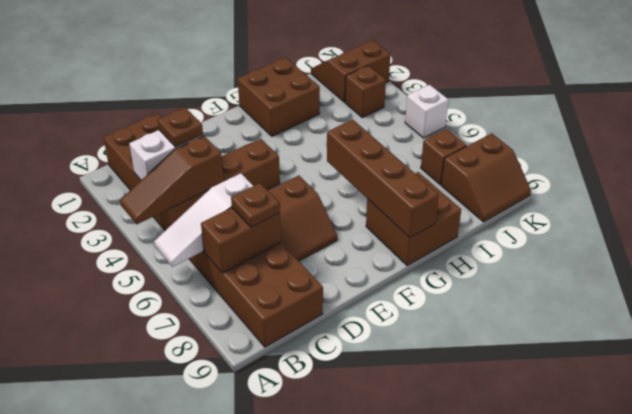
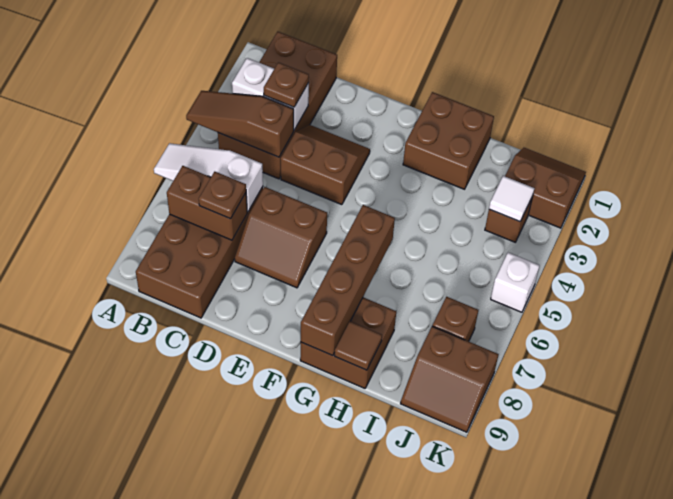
none -> brown tile H9 level 2
none -> white tile J3 level 2

